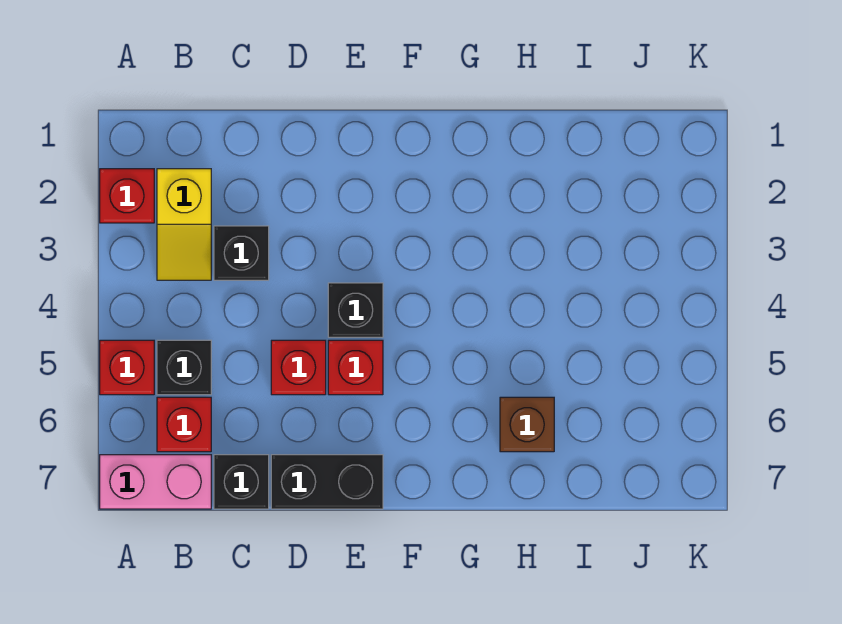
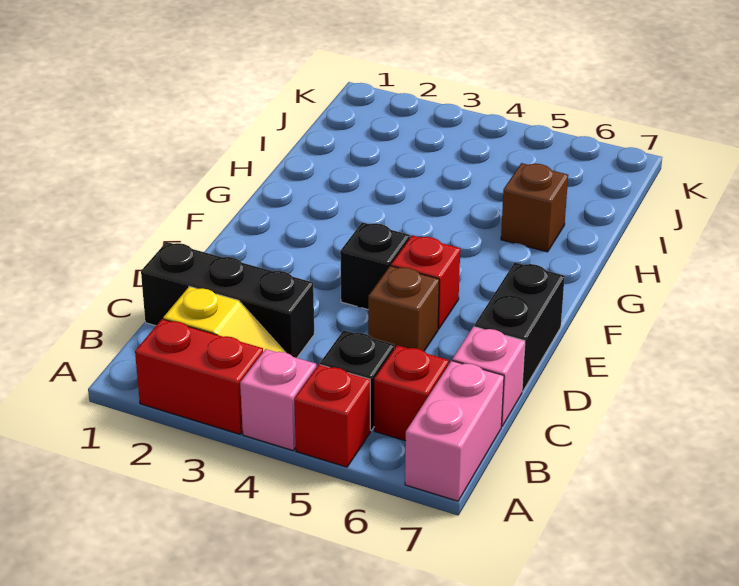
red brick A2 level 1 -> red brick A2:A3 level 1
none -> pink brick A4 level 1
black brick C3 level 1 -> black brick C1:C3 level 1
black brick C7 level 1 -> pink brick C7 level 1
red brick D5 level 1 -> brown brick D5 level 1

